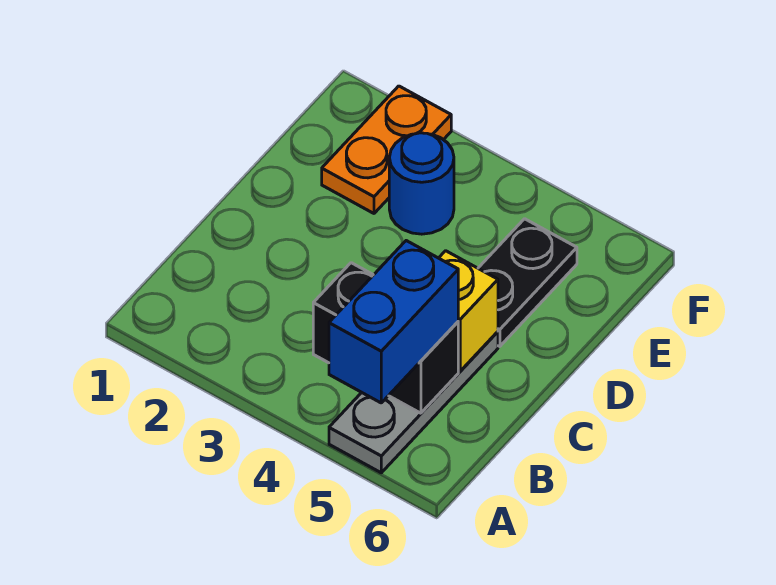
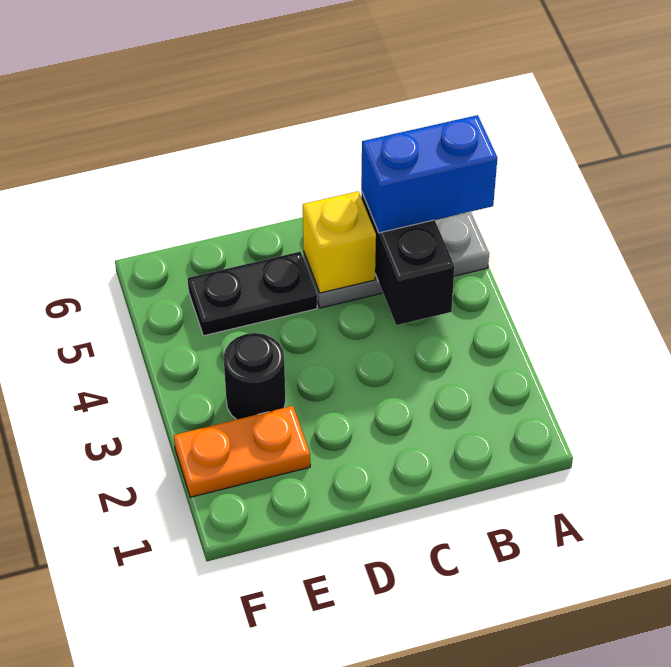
blue round brick E3 level 1 -> black round brick E3 level 1

